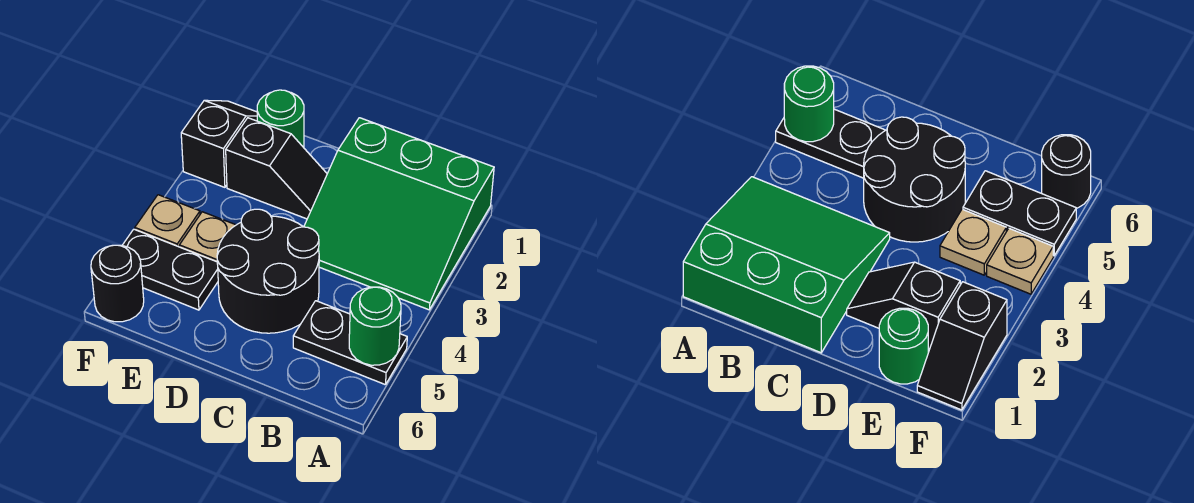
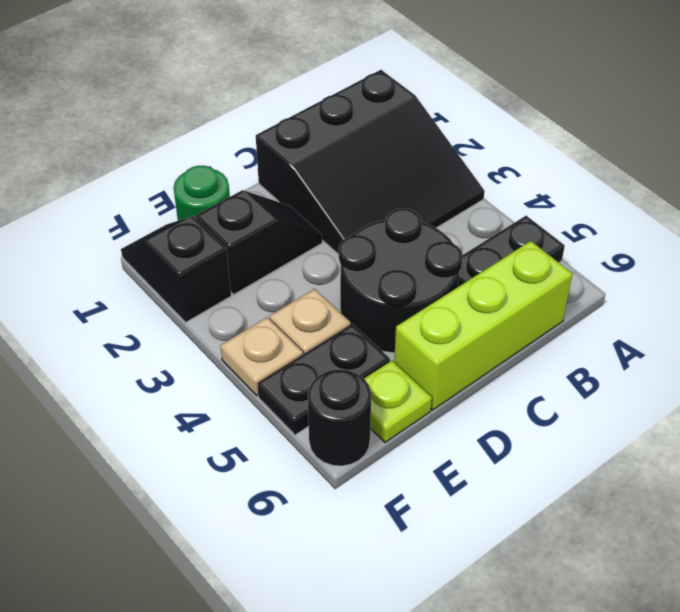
green slope A1:C3 level 1 top 1 -> black slope A1:C3 level 1 top 1
green round brick A5 level 2 -> none
none -> lime brick B6:D6 level 1
none -> lime plate E6 level 1

